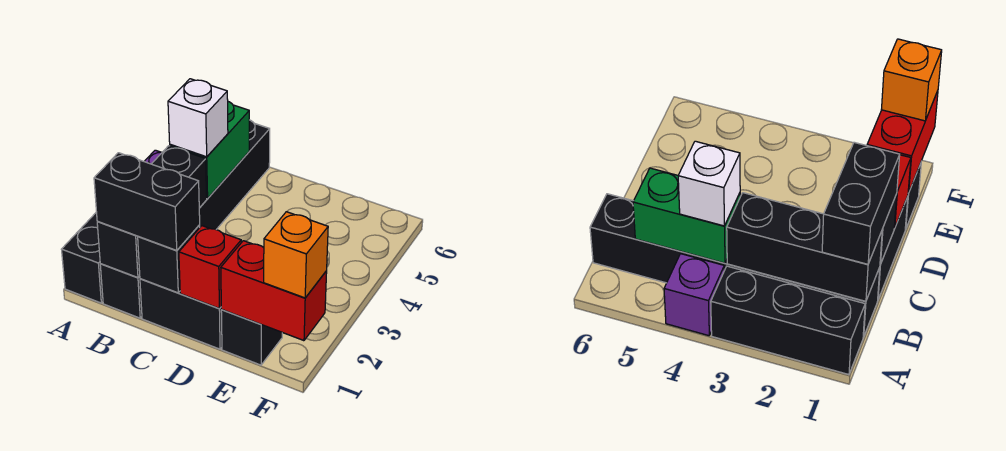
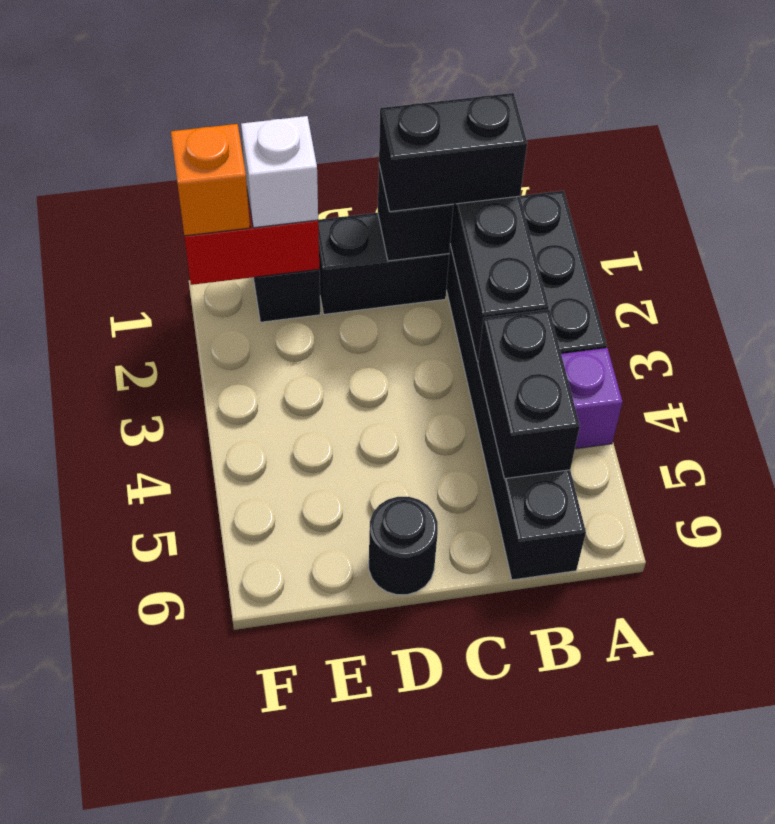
green brick B4:B5 level 2 -> black brick B4:B5 level 2
white brick B4 level 3 -> white brick E1 level 3
red brick D1 level 2 -> none
none -> black round brick D6 level 1

